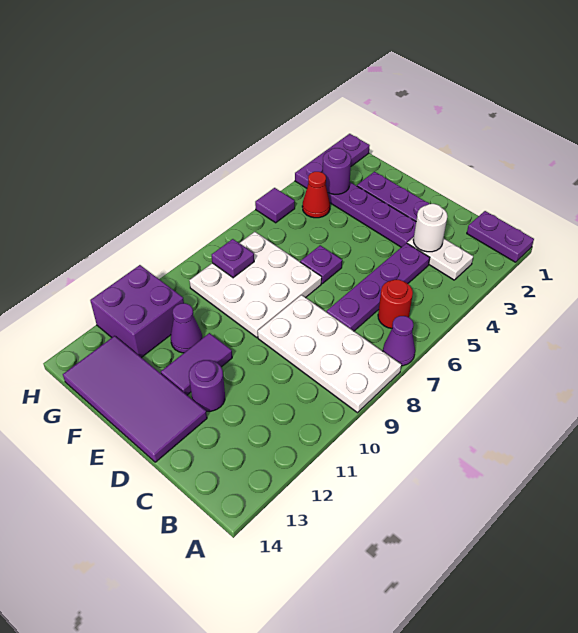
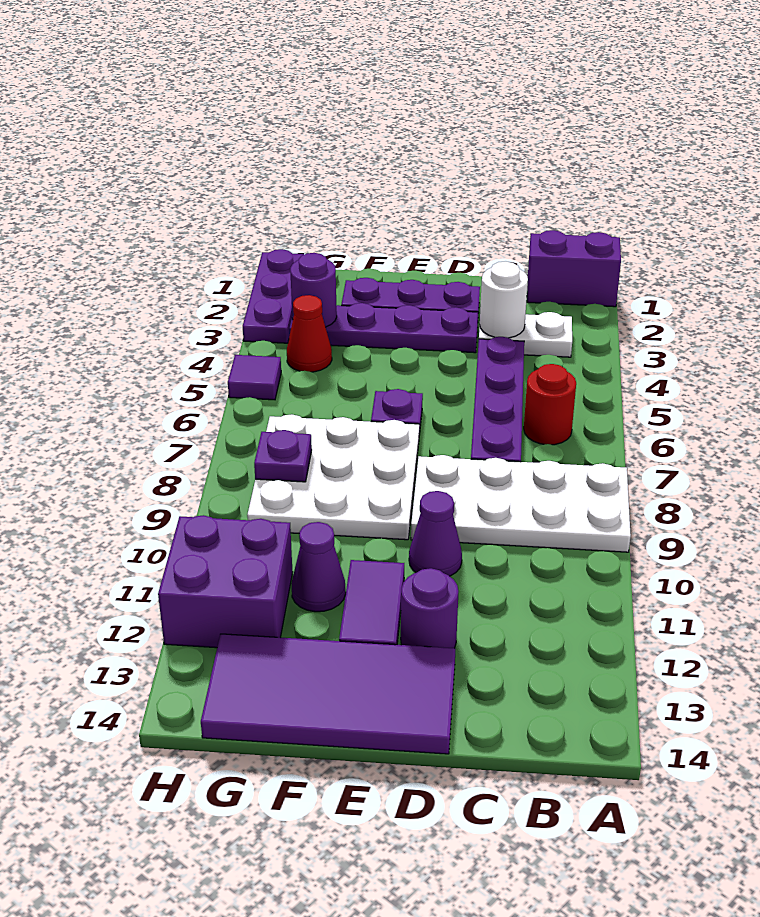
purple plate A1:B1 level 1 -> purple brick A1:B1 level 1
purple cone A7 level 1 -> purple cone D10 level 1

